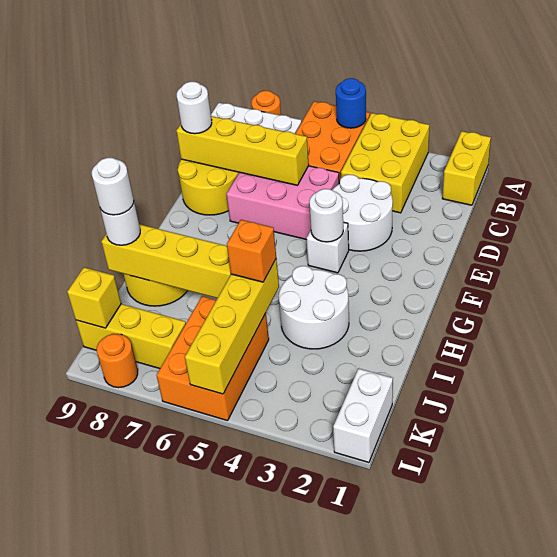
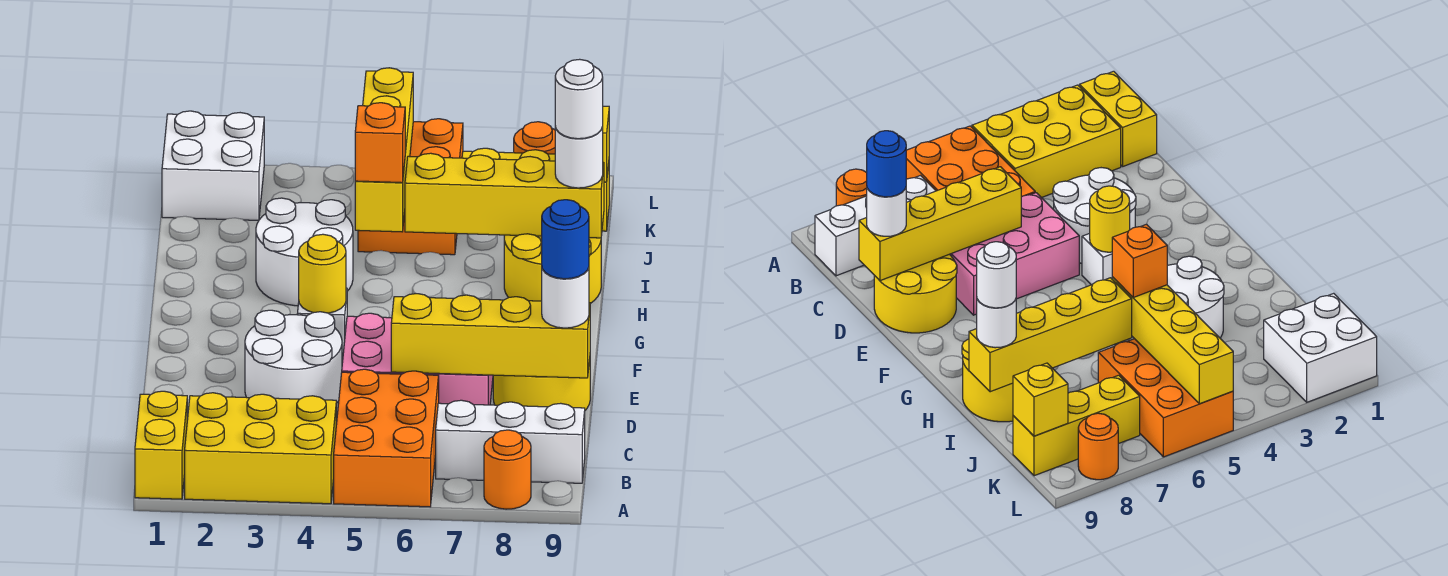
yellow brick A3:C4 level 1 -> yellow brick A2:B4 level 1
blue round brick A5 level 2 -> blue round brick D9 level 4
white round brick F4 level 2 -> yellow round brick F4 level 2
white brick K1:L1 level 1 -> white brick K1:L2 level 1

